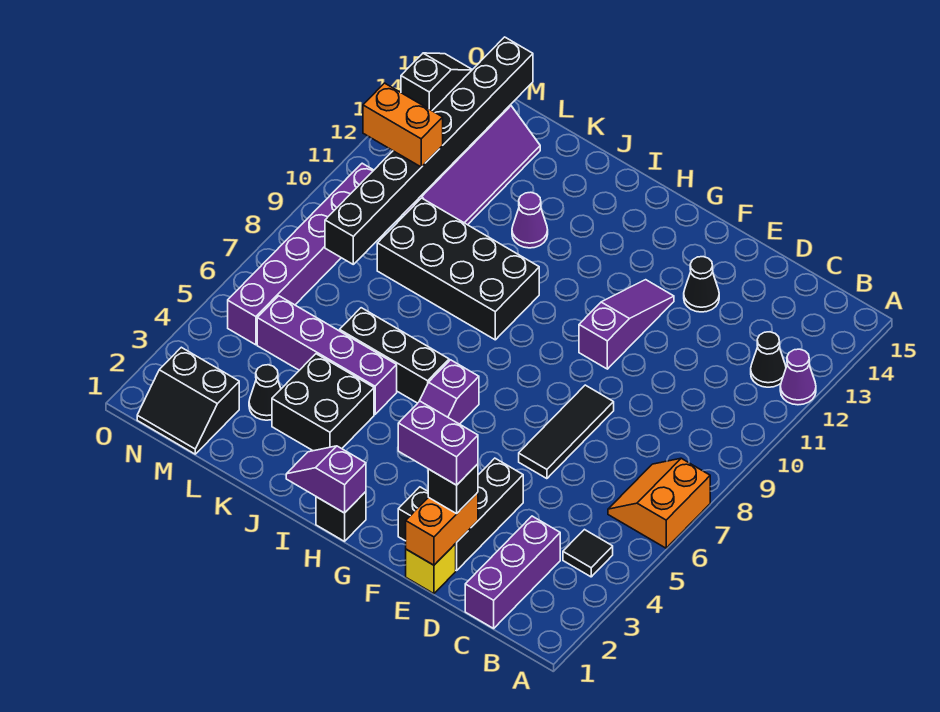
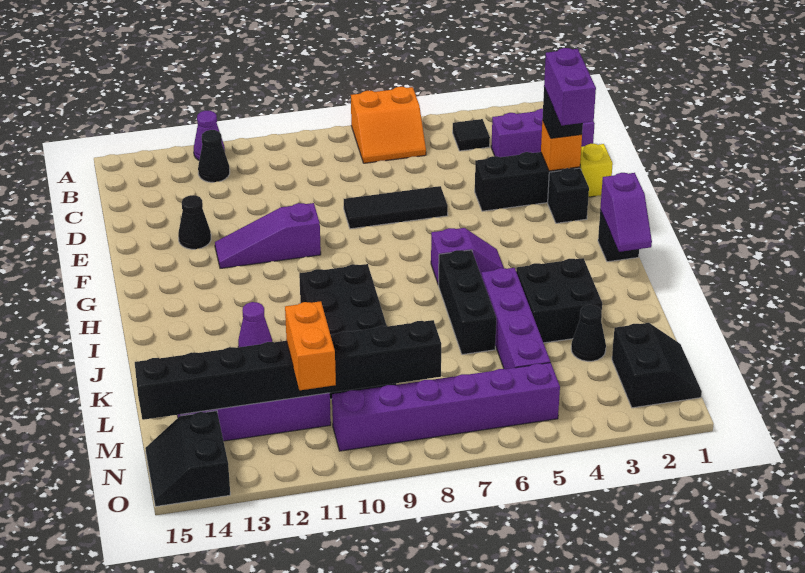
orange brick E1:E2 level 2 -> orange brick E2 level 2
black slope O14:O15 level 1 top 14 -> black slope N14:O15 level 1 top 14

